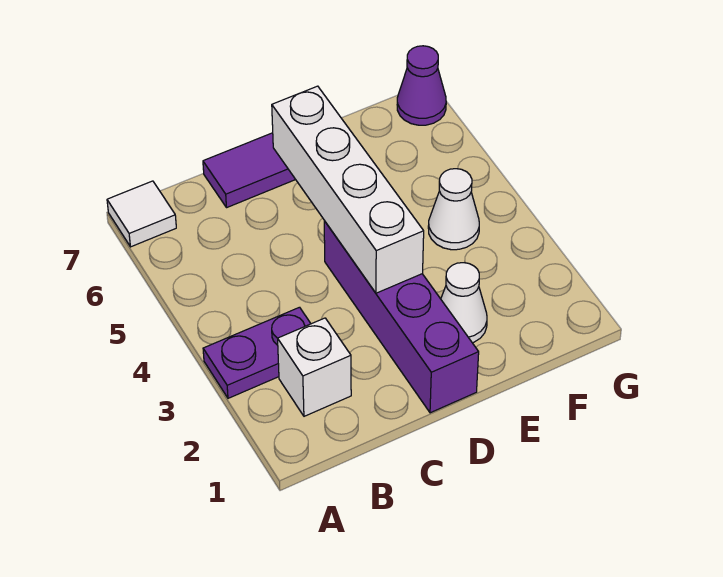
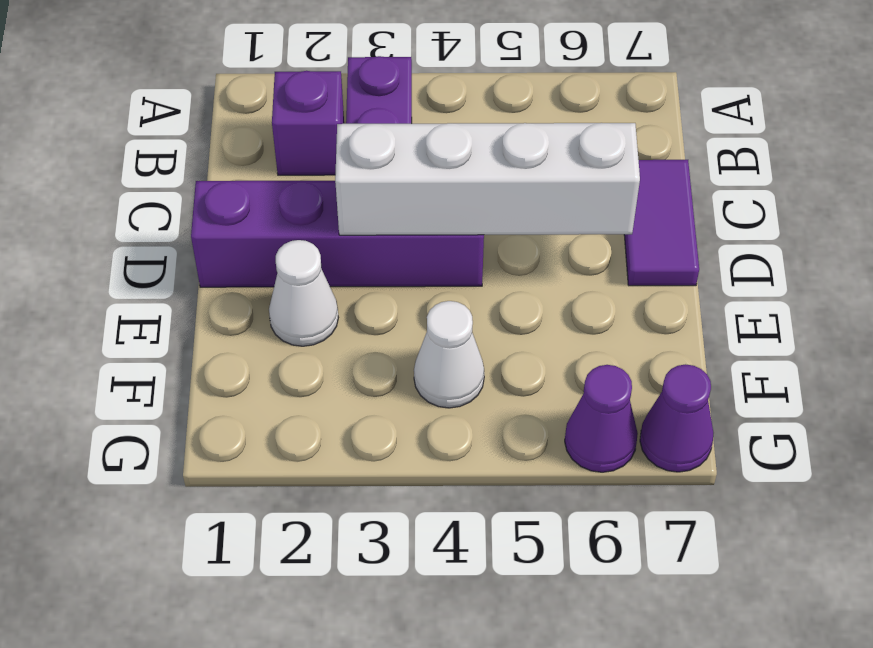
white tile A7 level 1 -> none
white brick B2 level 1 -> purple brick B2 level 1
none -> purple cone G6 level 1

